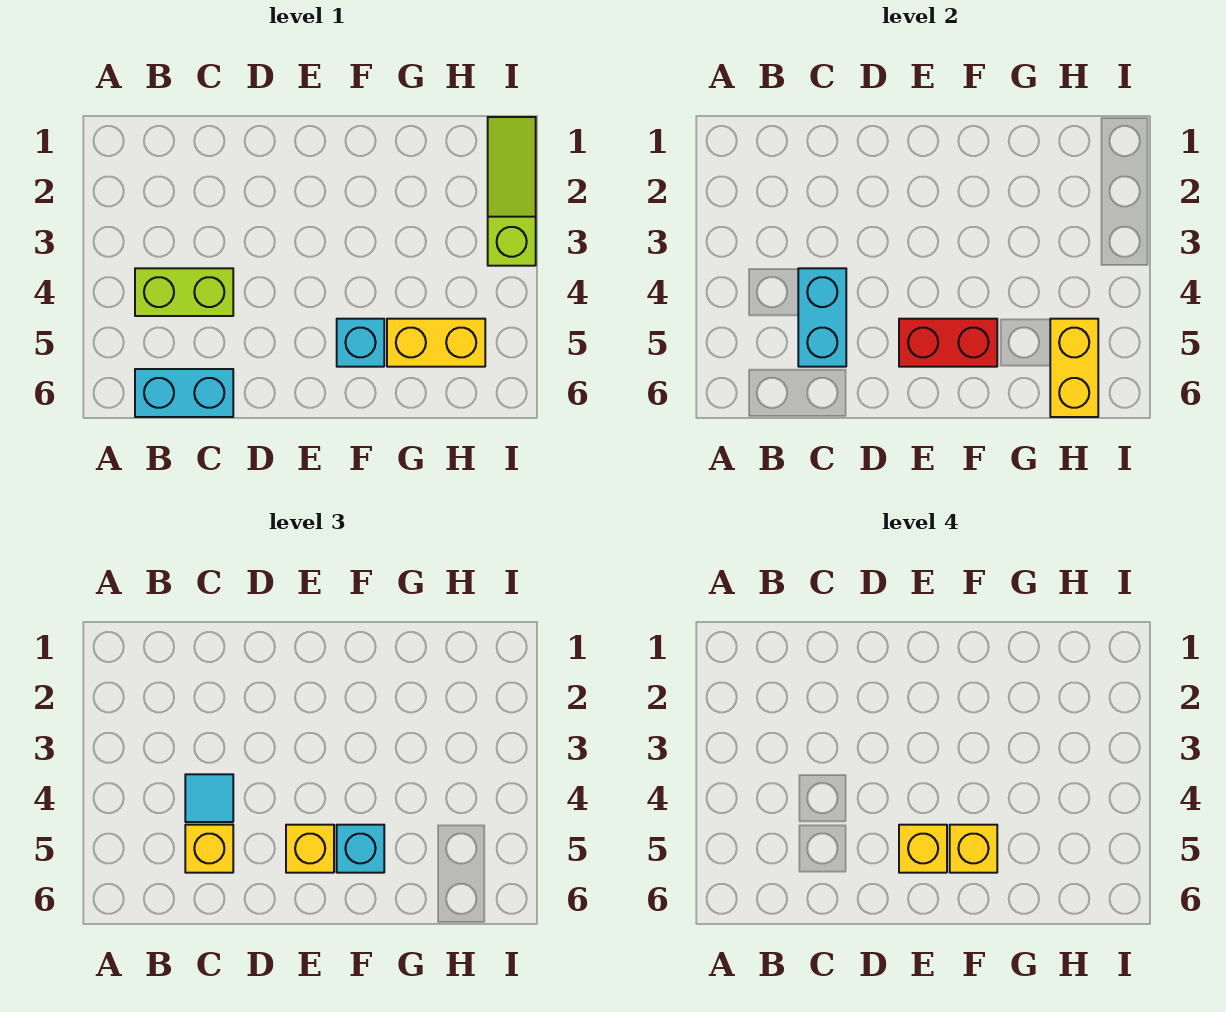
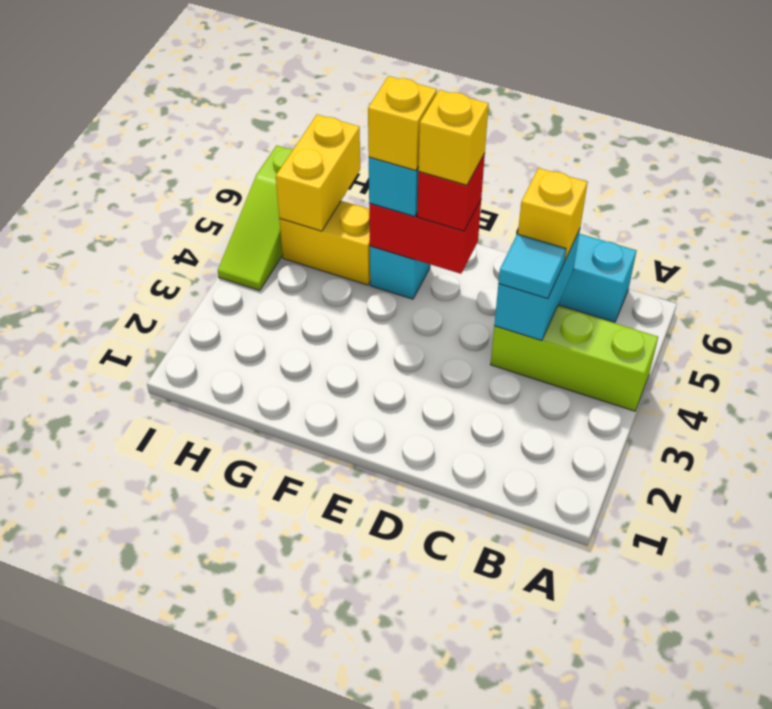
lime brick B4:C4 level 1 -> lime brick A4:C4 level 1
yellow brick E5 level 3 -> red brick E5 level 3
lime slope I1:I3 level 1 top 3 -> lime slope I4:I6 level 1 top 6

